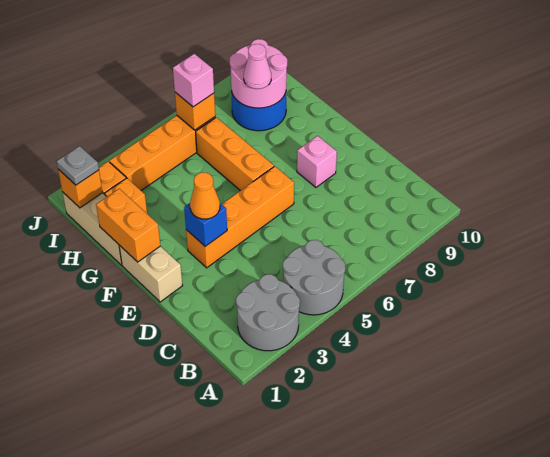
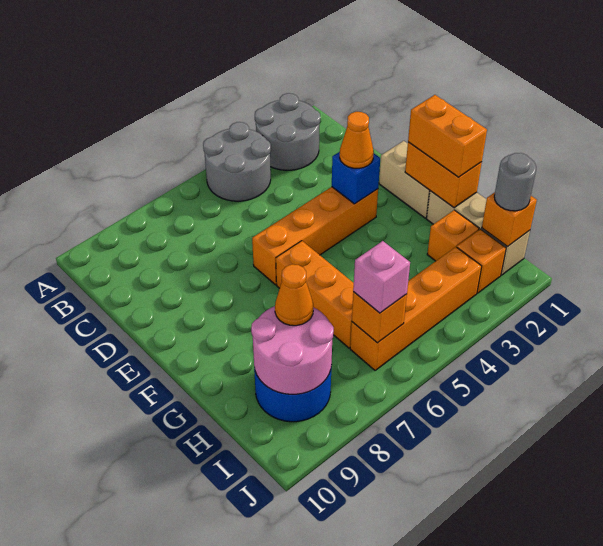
pink brick E8 level 1 -> none
none -> orange brick F1:G1 level 3
pink cone H8 level 3 -> orange cone H8 level 3
grey plate I1 level 3 -> grey round brick I1 level 3

